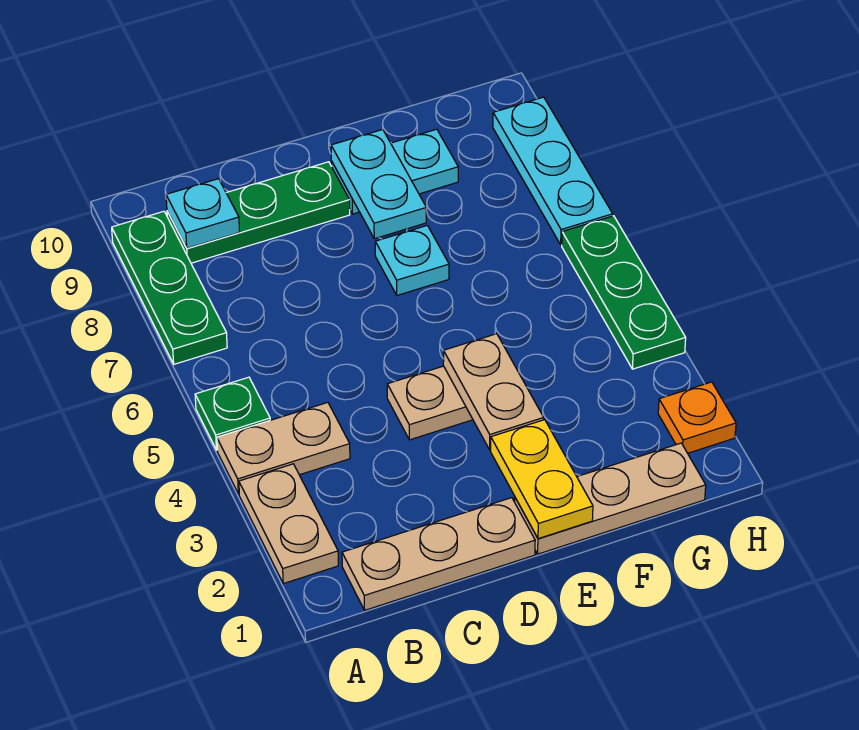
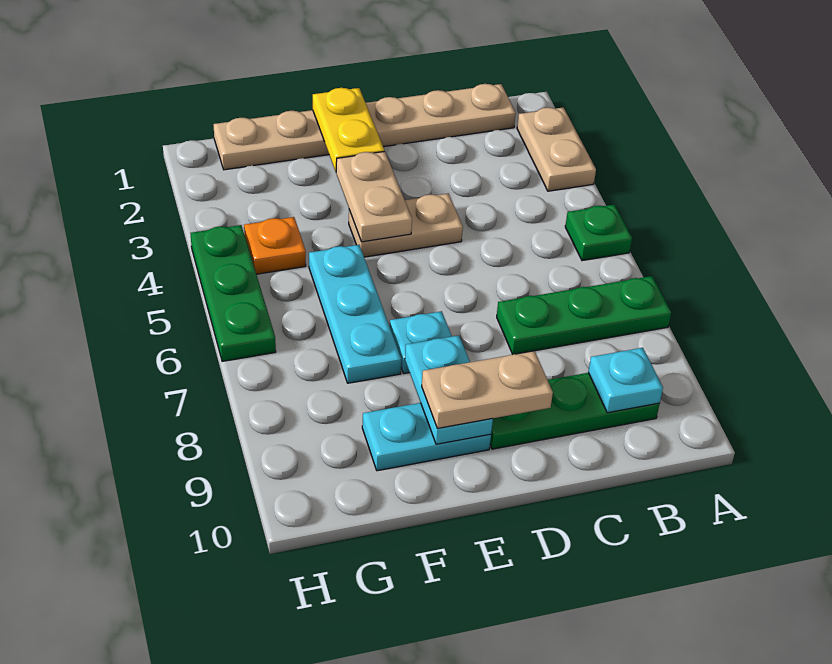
tan plate A4:B4 level 1 -> tan plate D9:E9 level 3
green plate A7:A9 level 1 -> green plate A7:C7 level 1
orange plate H2 level 1 -> orange plate G4 level 1
cyan plate H7:H9 level 1 -> cyan plate F5:F7 level 1

